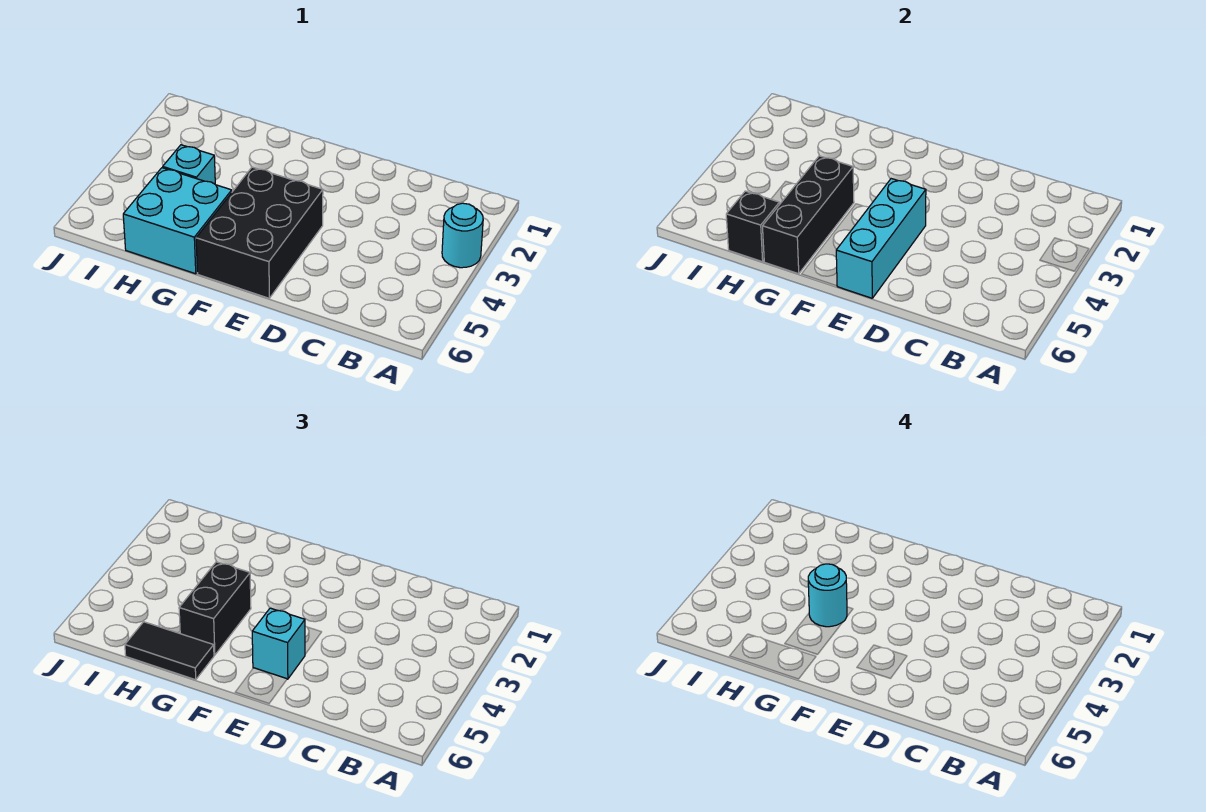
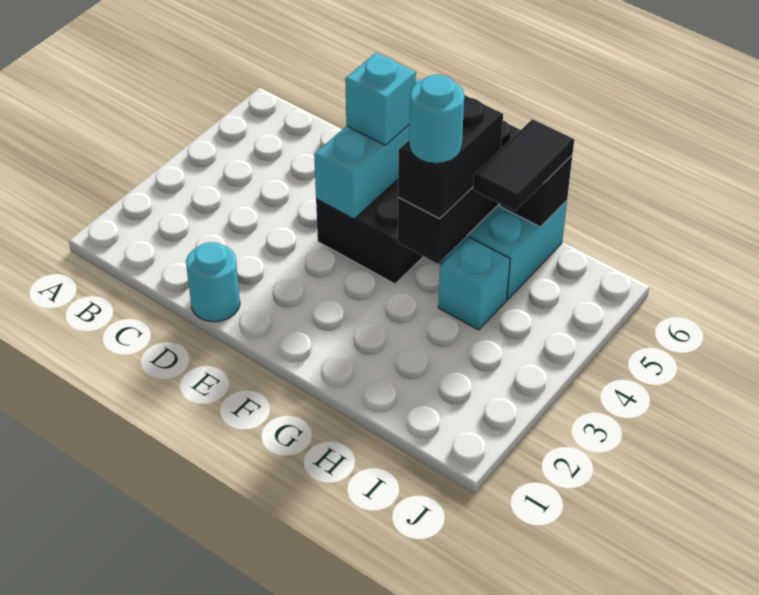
cyan round brick A3 level 1 -> cyan round brick D1 level 1
black tile G6:H6 level 3 -> black tile H5:H6 level 3

